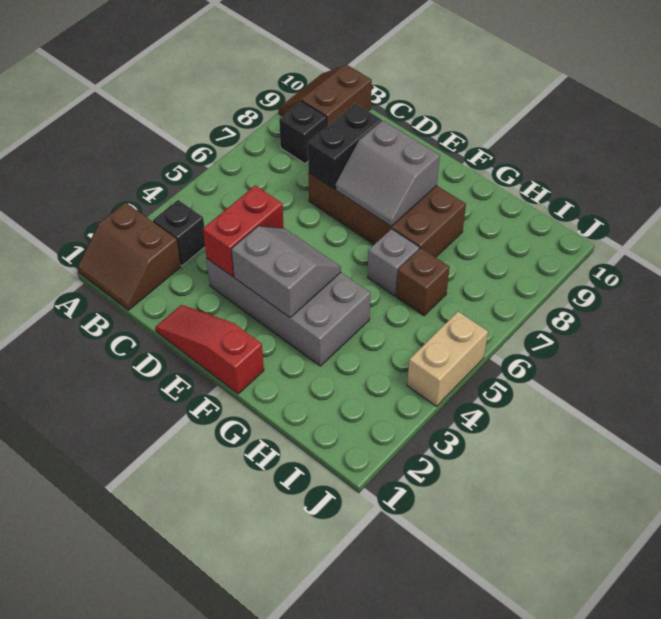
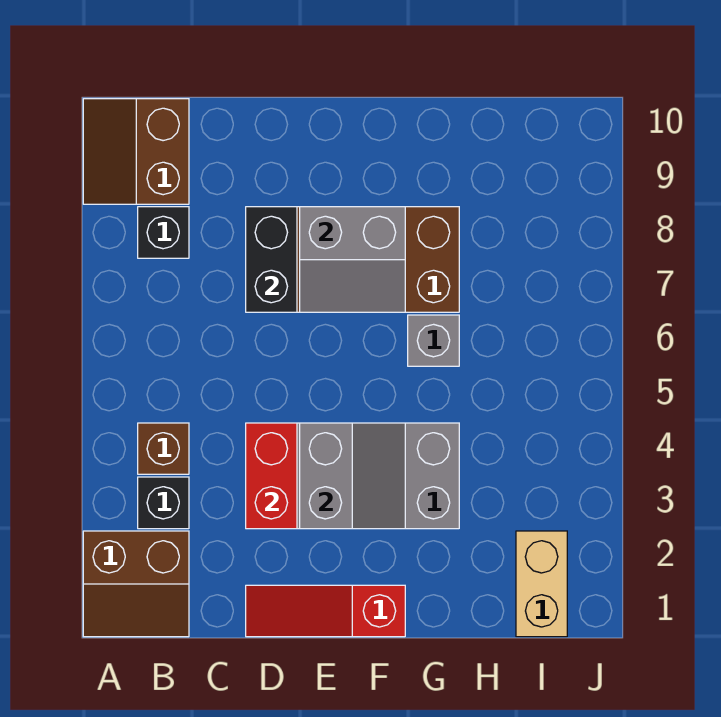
grey slope E3:F4 level 2 top 3 -> grey slope E3:F4 level 2 top E
brown brick H6 level 1 -> brown brick B4 level 1
tan brick J4:J5 level 1 -> tan brick I1:I2 level 1

